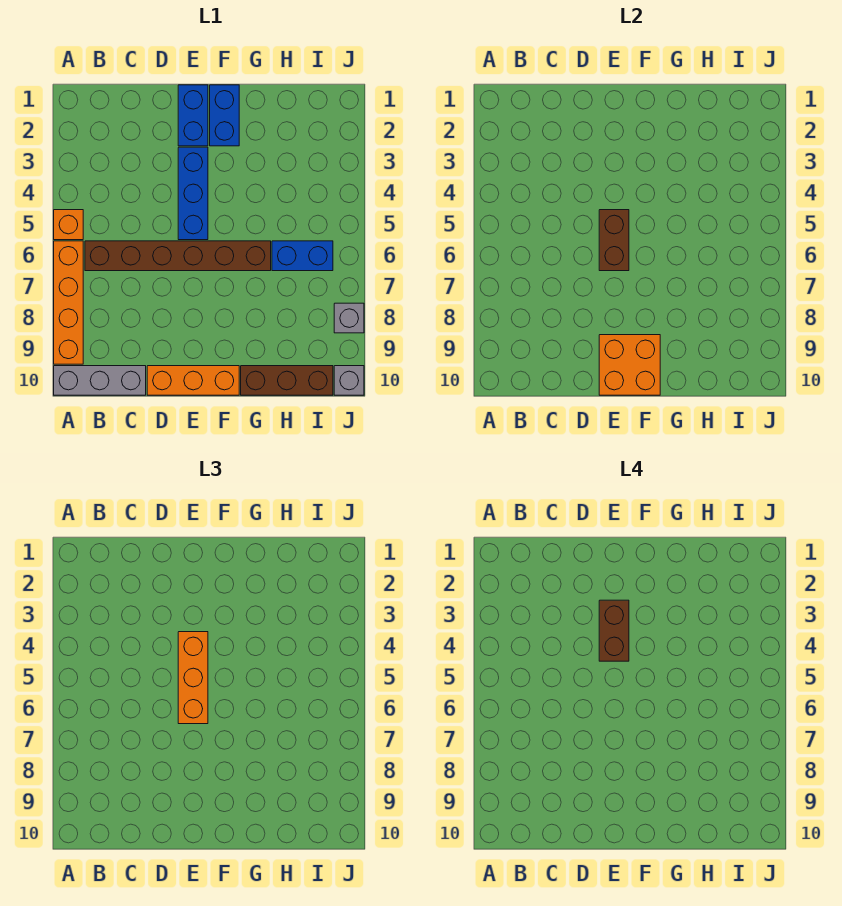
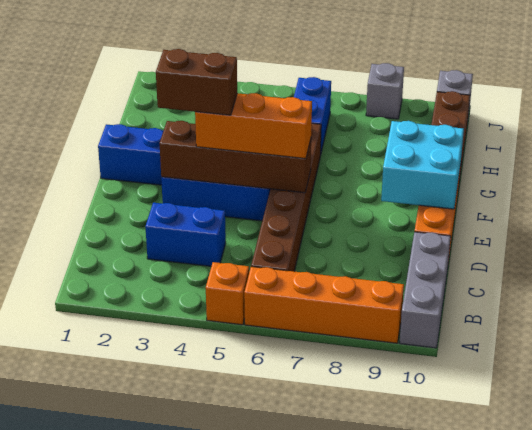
blue brick E1:E2 level 1 -> blue brick C3:C4 level 1
brown brick E5:E6 level 2 -> brown brick E3:E6 level 2
orange brick E9:F10 level 2 -> cyan brick E9:F10 level 2

